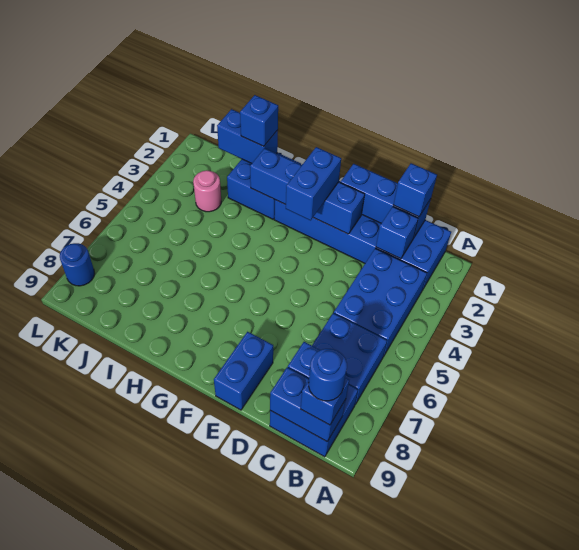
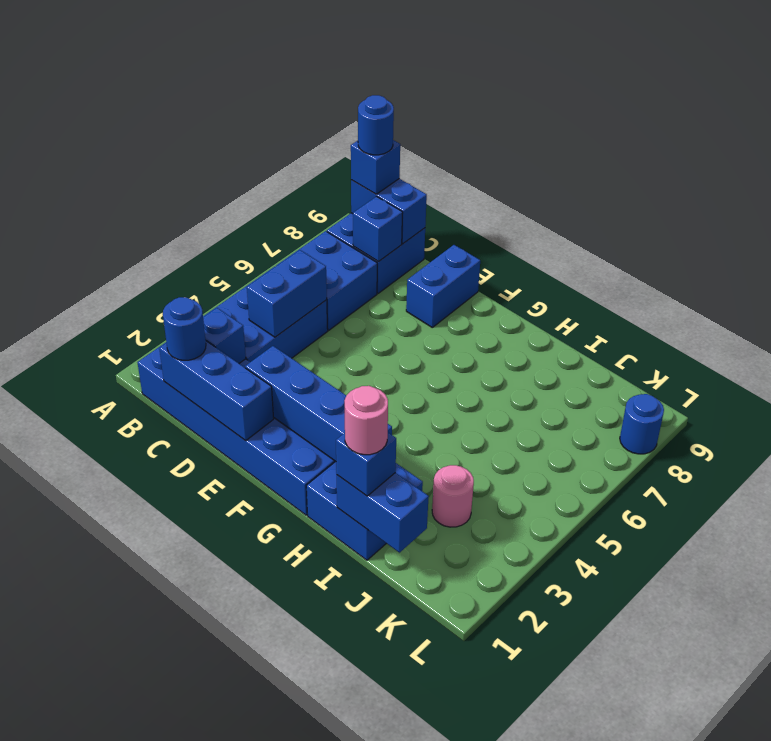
blue brick C1 level 3 -> blue round brick C1 level 3
blue brick F2:F3 level 3 -> blue brick C4:C5 level 2
none -> pink round brick I1 level 4

